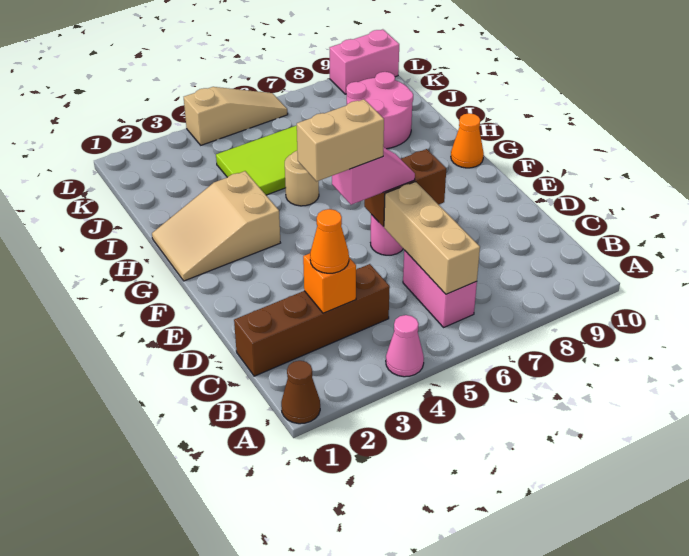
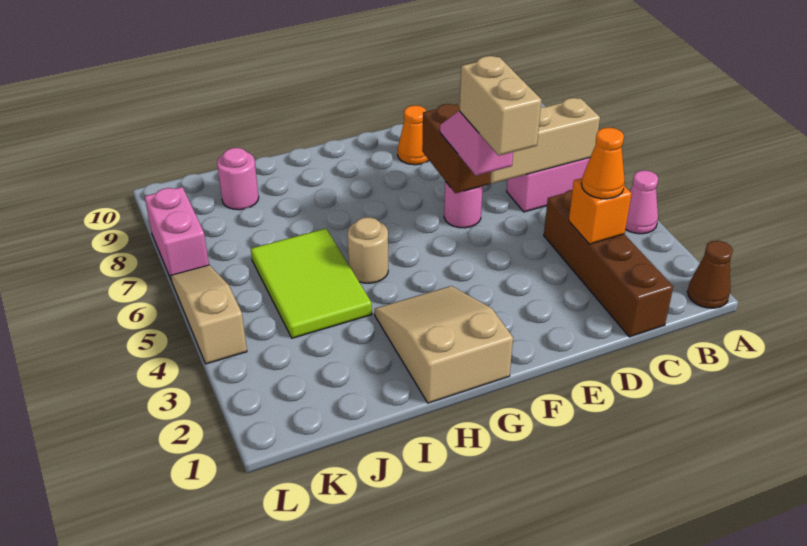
tan slope G1:H3 level 1 top 3 -> tan slope G1:H3 level 1 top 1
orange cone G10 level 1 -> orange cone E9 level 1
pink round brick I8:J9 level 1 -> pink round brick J9 level 1
pink brick L9:L10 level 1 -> pink brick L7:L8 level 1

